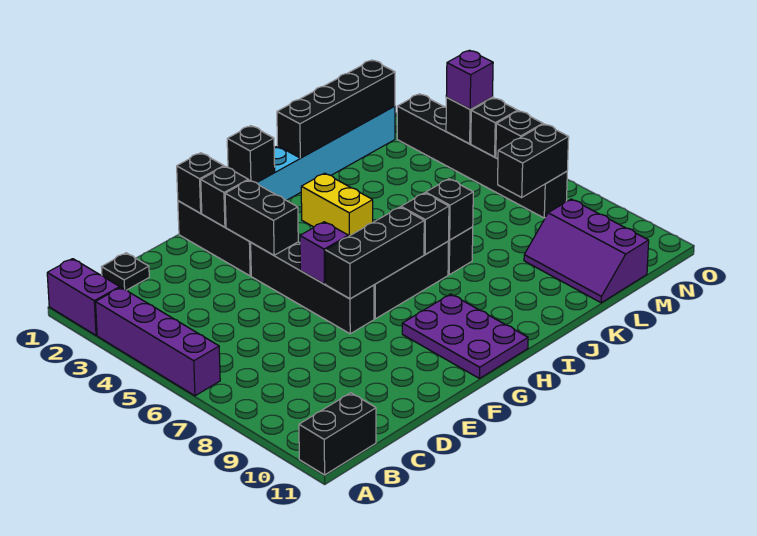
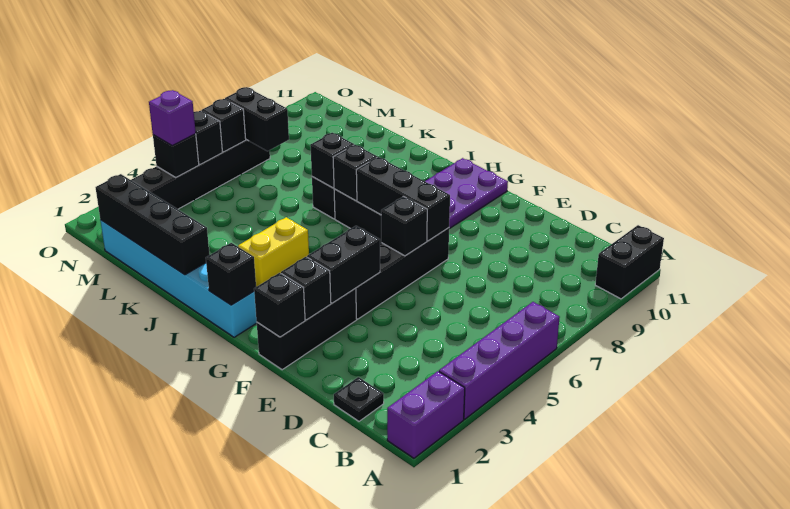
black brick A11:B11 level 1 -> black brick A10:A11 level 1
purple brick F6 level 2 -> black brick F6 level 2
purple slope L9:M11 level 1 top M -> none

